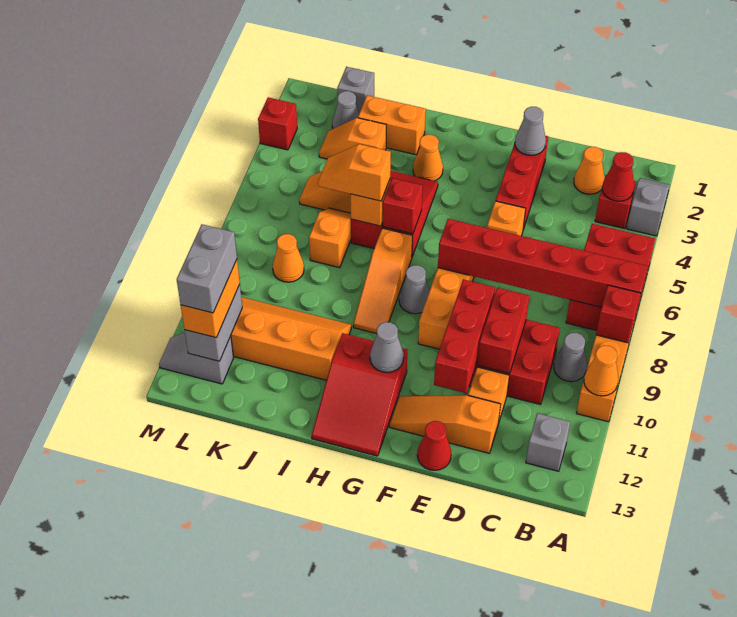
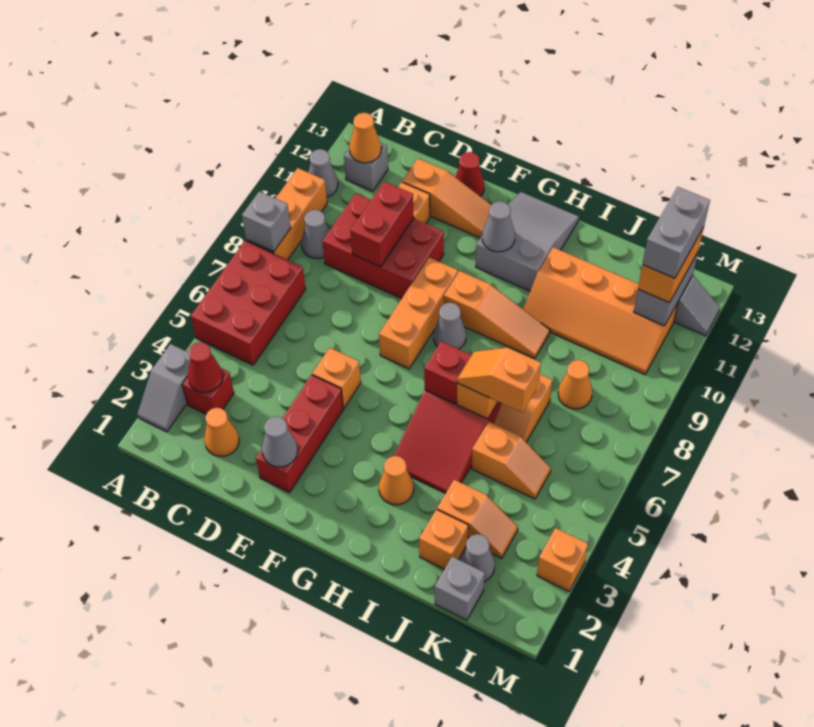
red brick A7:F7 level 2 -> none
red brick A8 level 2 -> grey brick A8 level 2
orange cone A10 level 2 -> orange cone B12 level 2
none -> grey cone A11 level 1
red brick E9:E11 level 2 -> none
red slope G11:H13 level 1 top 11 -> grey slope G11:H13 level 1 top 11
orange slope H7:H9 level 1 top 7 -> orange slope G9:I9 level 1 top G
orange brick I2:J2 level 1 -> orange brick J2 level 1
orange slope I6:J6 level 3 top I -> orange slope I6:J6 level 3 top J
red brick M3 level 1 -> orange brick M3 level 1

